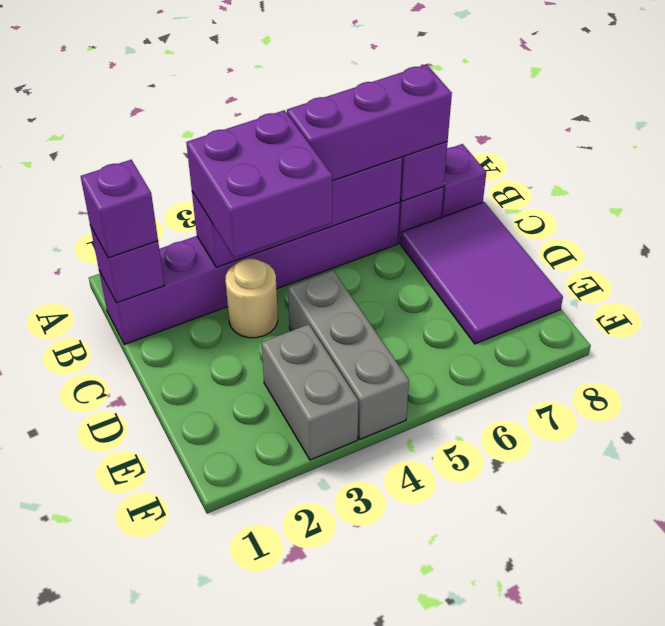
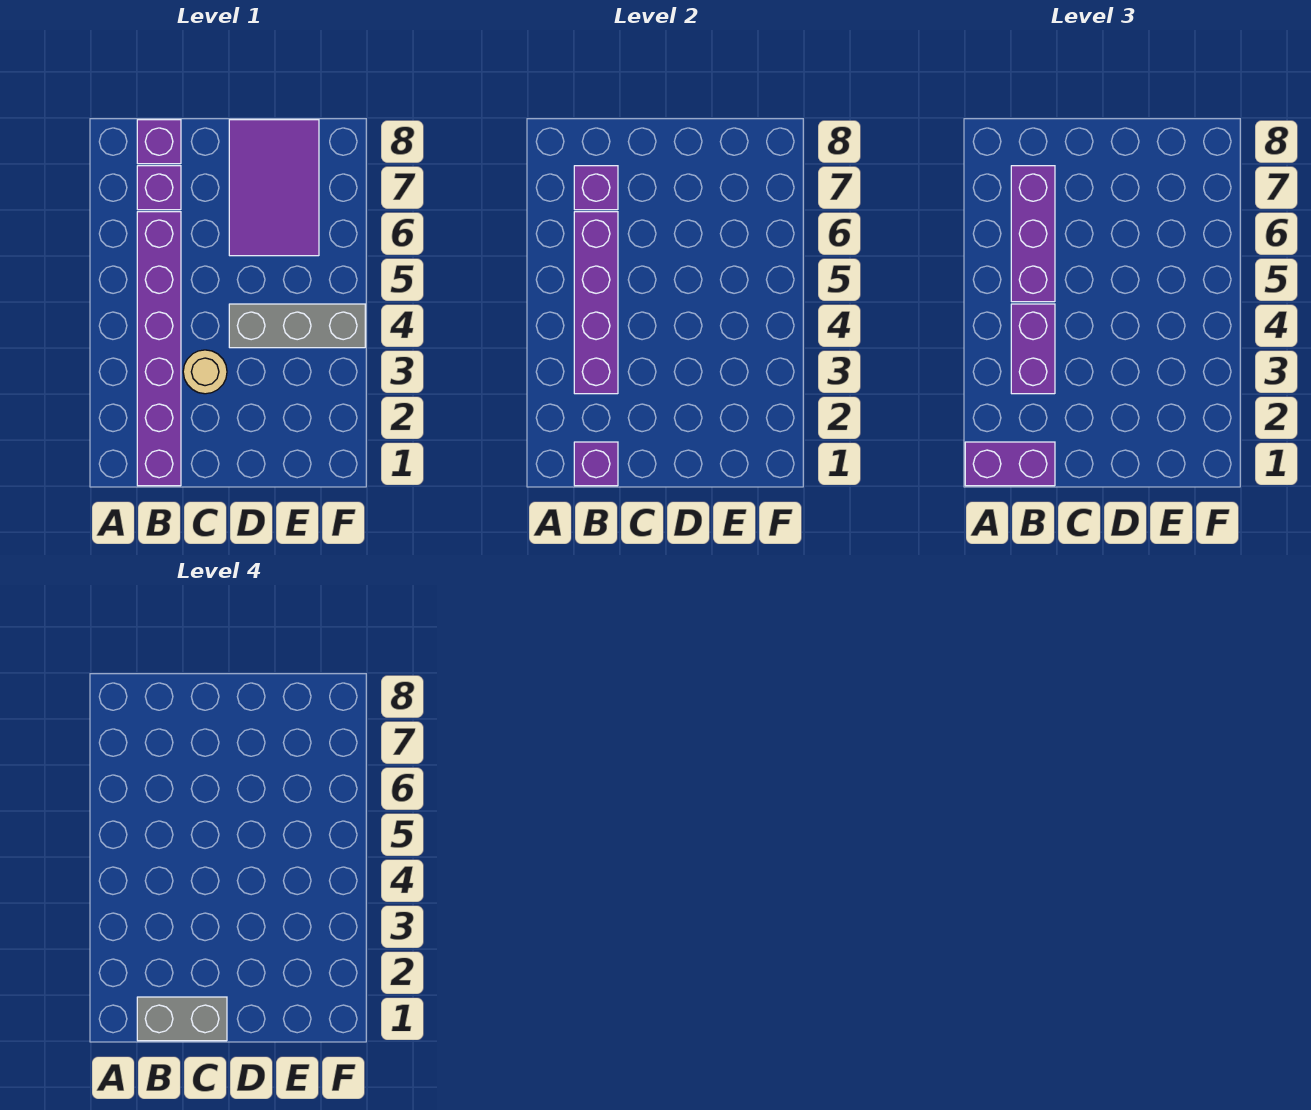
purple brick B1 level 3 -> purple brick A1:B1 level 3
purple brick B3:C4 level 3 -> purple brick B3:B4 level 3
purple tile C7:E8 level 1 -> purple tile D6:E8 level 1
grey brick E3:F3 level 1 -> grey brick B1:C1 level 4

